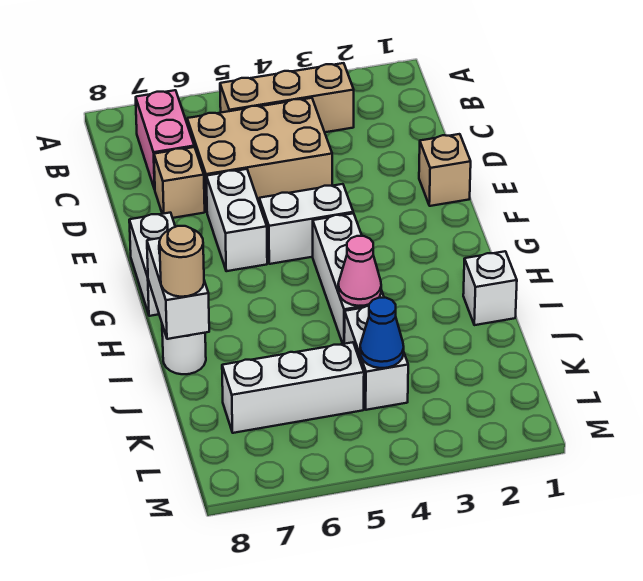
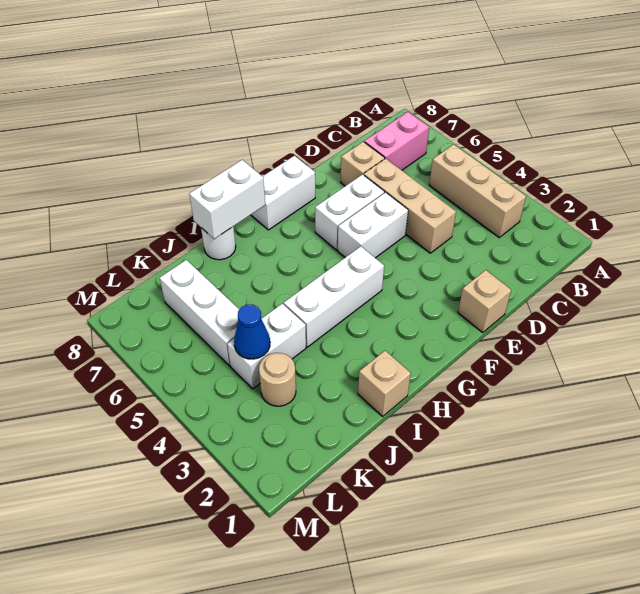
tan brick C4:D6 level 1 -> tan brick D4:D6 level 1
white brick F4:F5 level 1 -> white brick E5:F5 level 1
white brick I1 level 1 -> tan brick I1 level 1
pink cone I4 level 2 -> none
tan round brick I8 level 3 -> tan round brick K3 level 1

